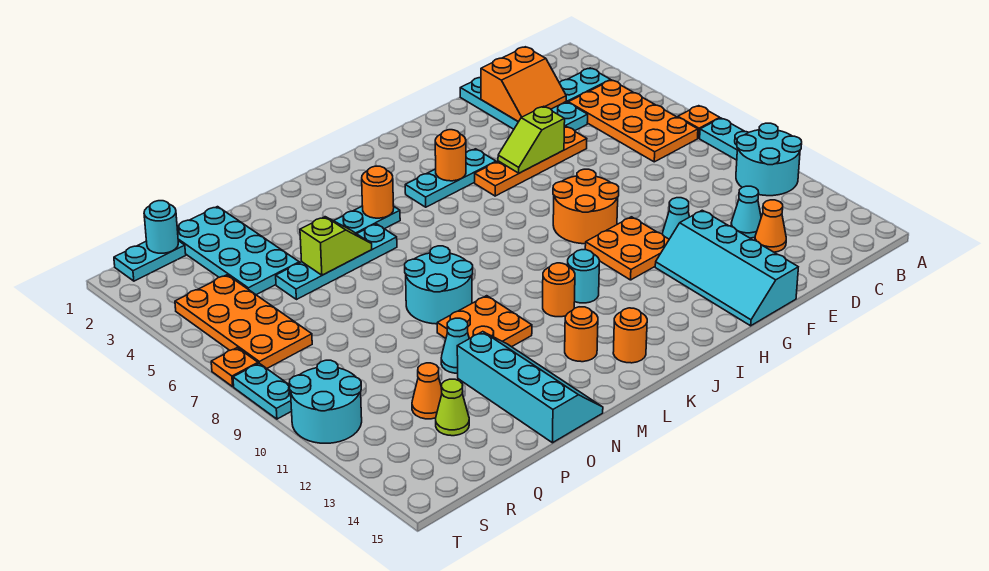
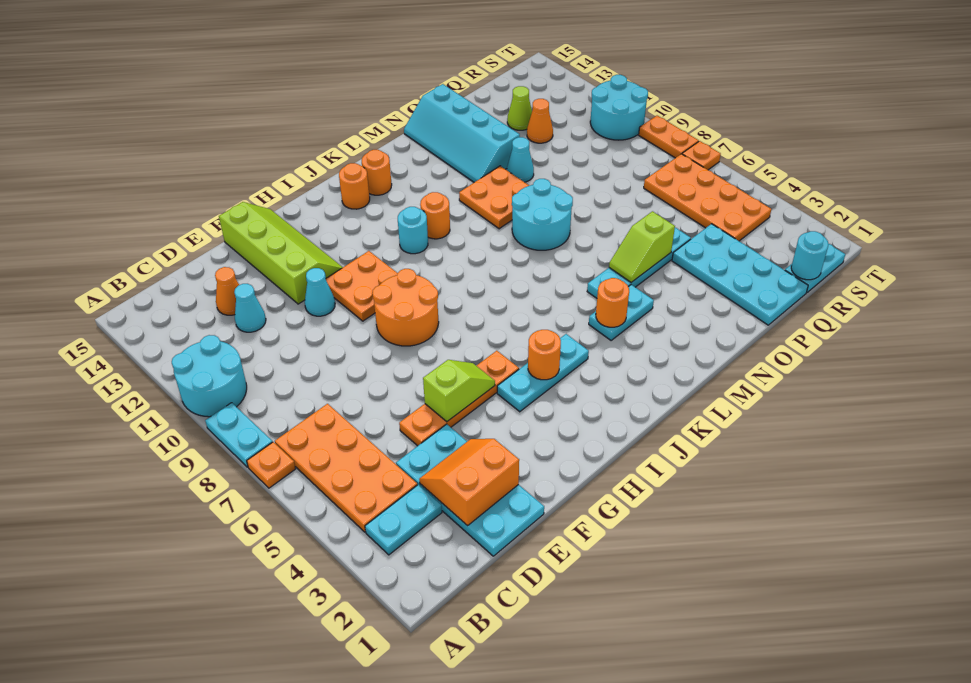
cyan slope F12:G15 level 1 top F -> lime slope F12:G15 level 1 top F
orange round brick L13 level 1 -> orange round brick J14 level 1
cyan plate T8:T9 level 1 -> orange plate T8:T9 level 1

